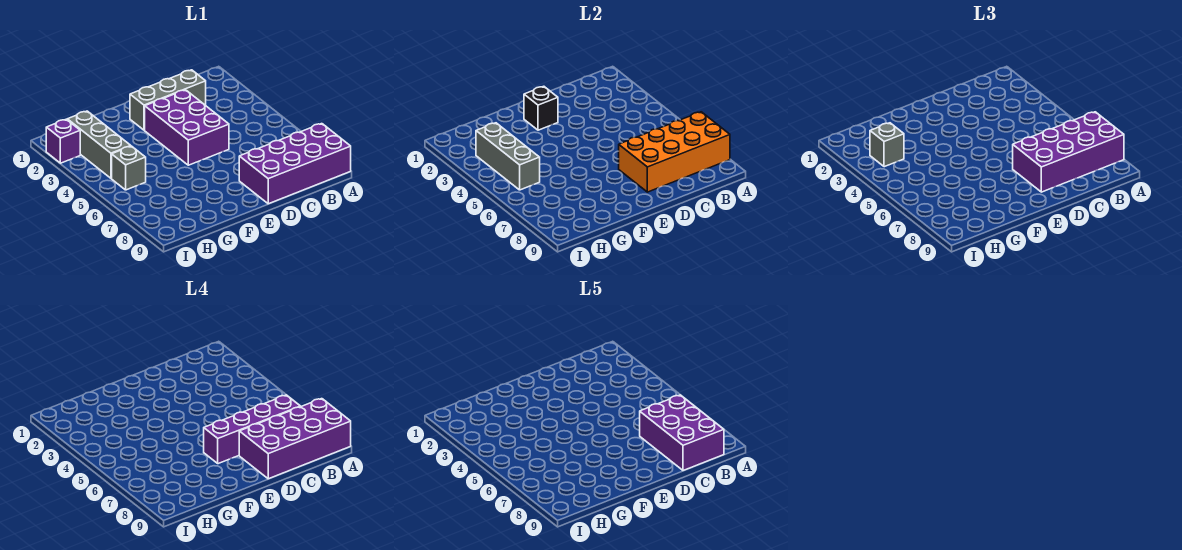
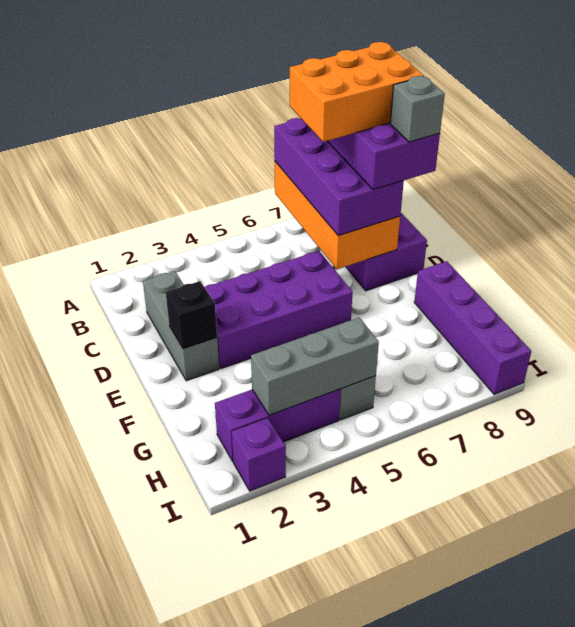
purple brick B7:E7 level 4 -> purple brick F9:I9 level 1
purple brick B7:C9 level 5 -> orange brick B7:C9 level 5
purple brick D3:E5 level 1 -> purple brick D3:E6 level 1
grey brick H2:H4 level 1 -> purple brick H2:H4 level 1
grey brick H3 level 3 -> grey brick D9 level 5

